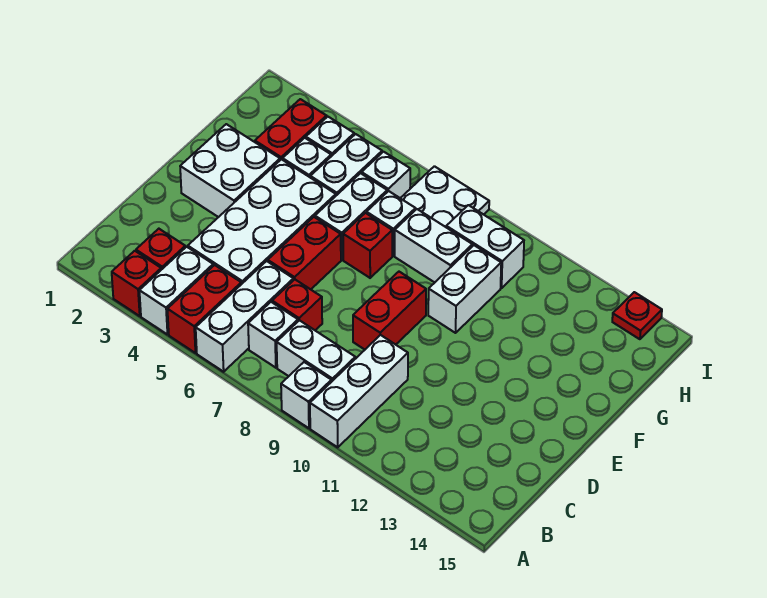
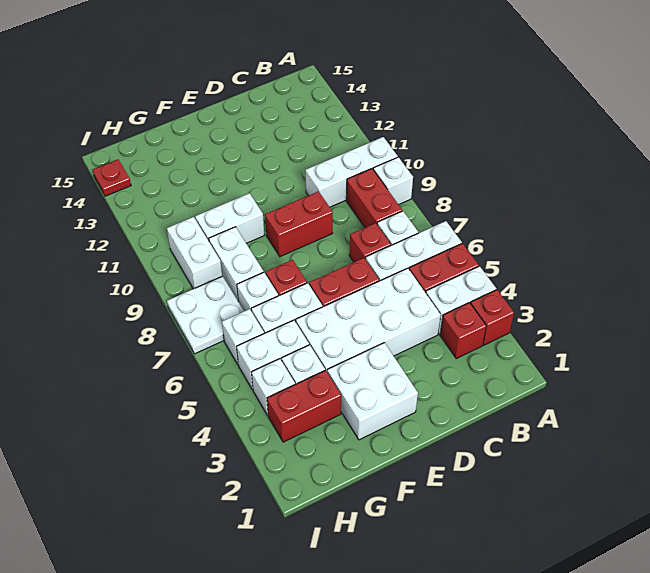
white brick B8:B9 level 1 -> red brick B8:B9 level 1

